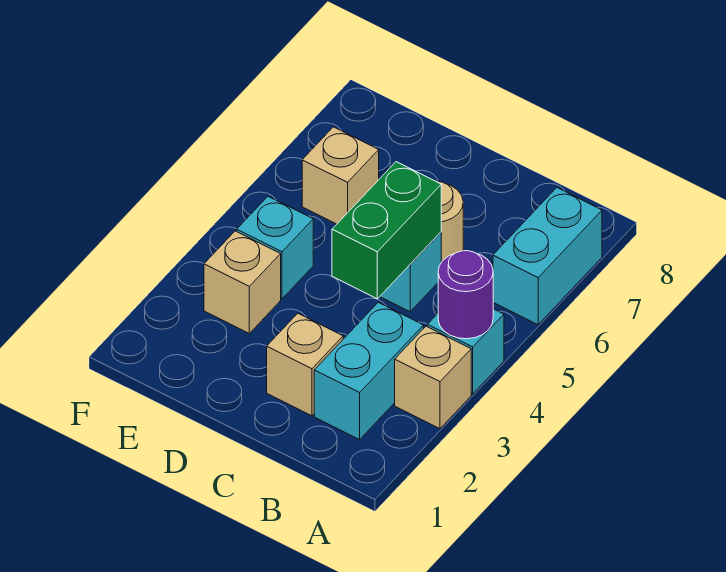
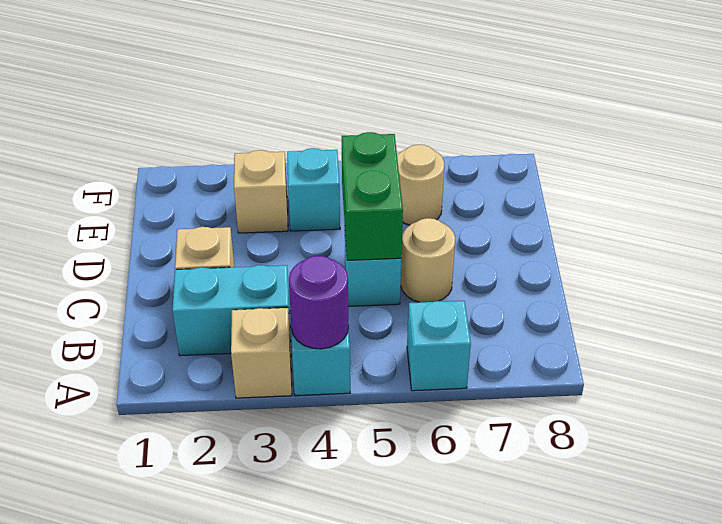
cyan brick A6:A7 level 1 -> cyan brick A6 level 1
green brick C4:C5 level 2 -> green brick C5:D5 level 2
tan brick E6 level 1 -> tan round brick E6 level 1

